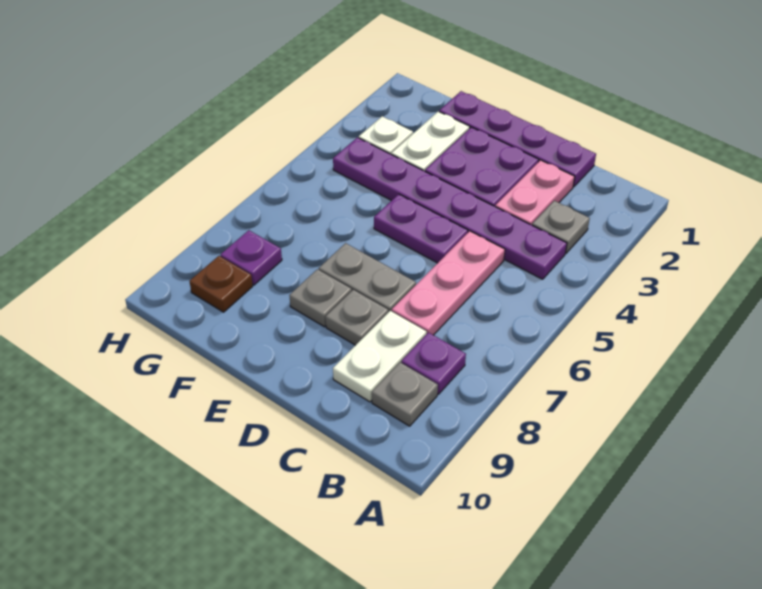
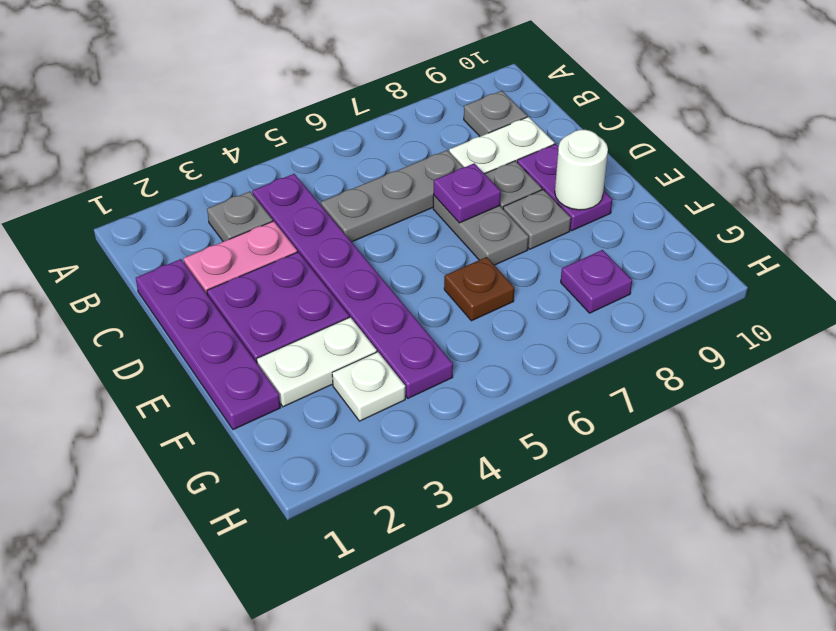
purple plate B8 level 1 -> purple plate D7 level 2
pink plate C5:C7 level 1 -> grey plate C5:C7 level 1
purple plate D5:E5 level 1 -> purple plate D9:E9 level 1
none -> white round brick E9 level 2
brown plate G9 level 1 -> brown plate F6 level 1

